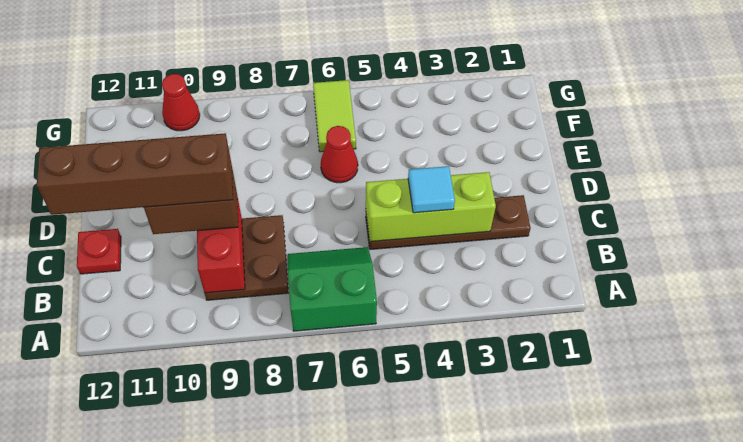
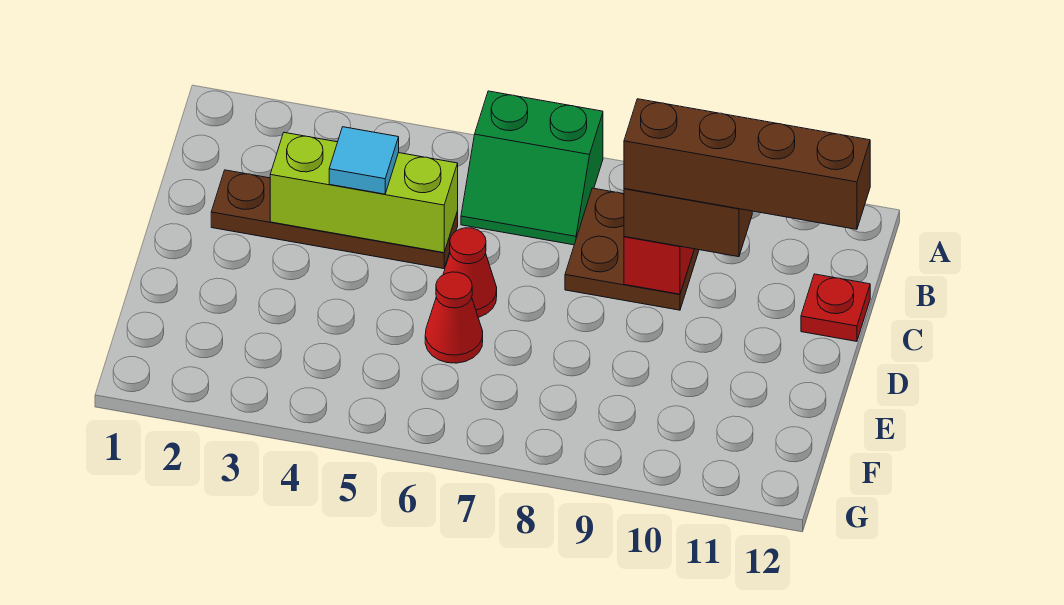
lime tile F6:G6 level 1 -> none
red cone G10 level 1 -> red cone D6 level 1

